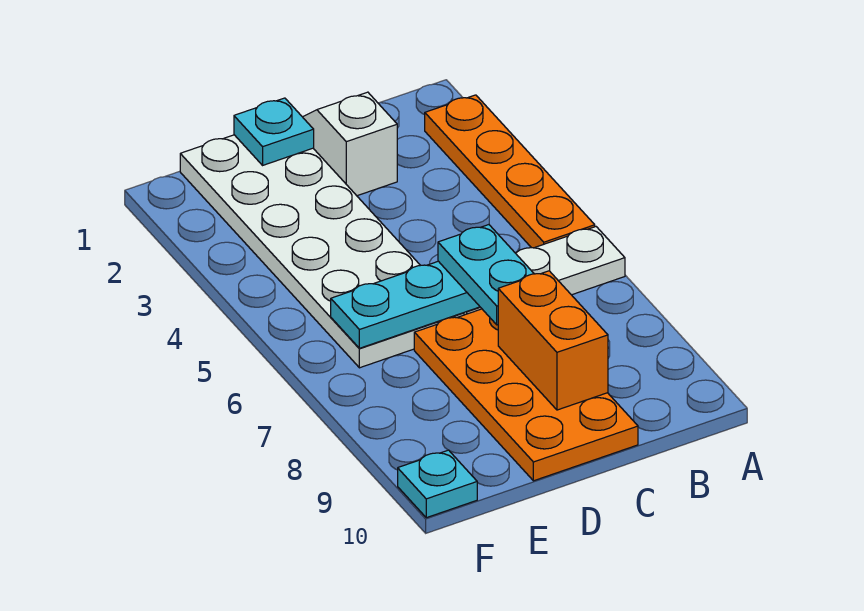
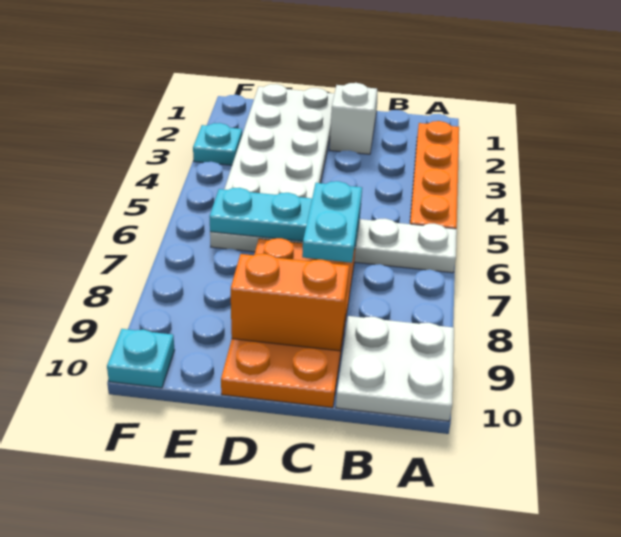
none -> white plate A9:B10 level 1
orange brick C8:C9 level 2 -> orange brick C9:D9 level 2
cyan plate D1 level 2 -> cyan plate F3 level 1

